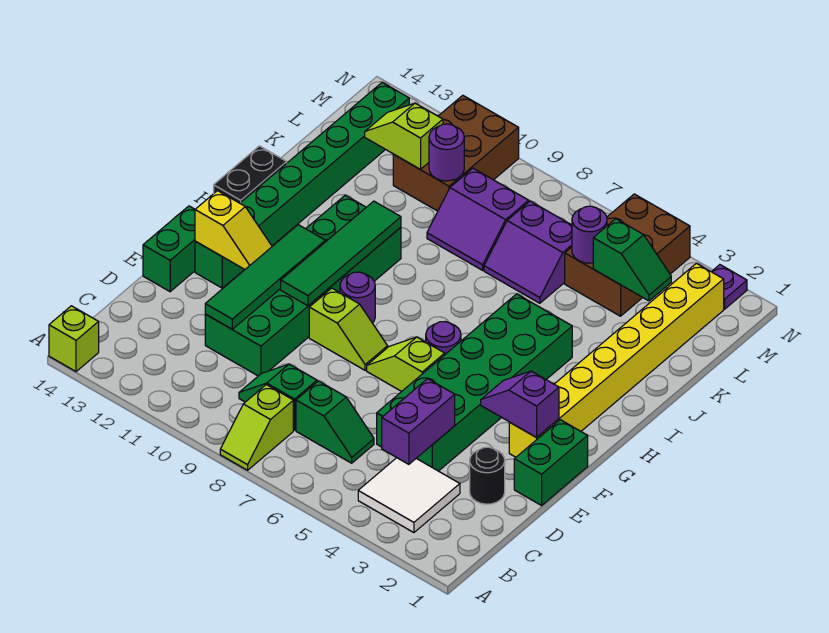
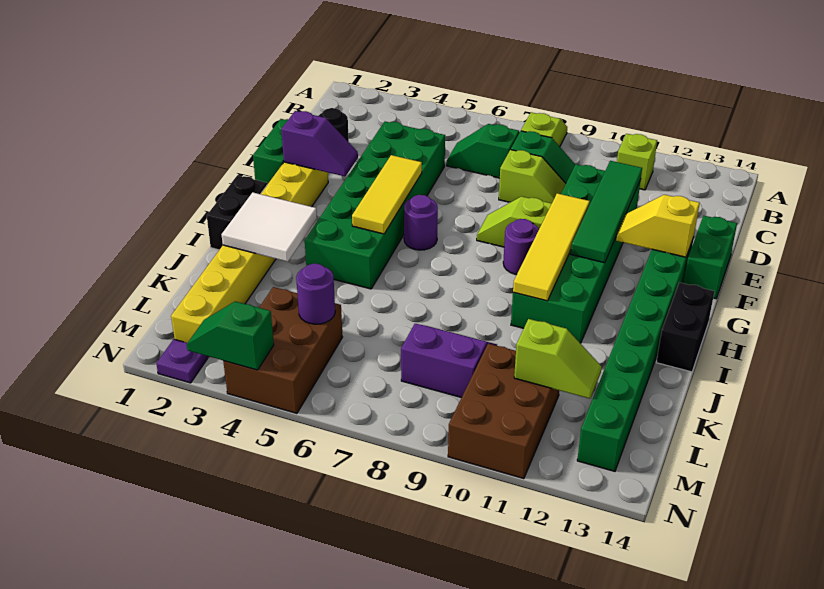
lime brick A14 level 1 -> lime brick B11 level 1
white tile B3:C4 level 1 -> white tile I2:J3 level 2
purple brick C4:D4 level 2 -> none
none -> yellow tile F5:H5 level 2
lime slope F6:F7 level 1 top 6 -> lime slope D8:D9 level 1 top 8
green tile F10:I10 level 2 -> yellow tile F10:I10 level 2
none -> black brick H1:I1 level 1
purple slope K6:L7 level 1 top L -> none
green slope L3:L4 level 2 top 4 -> green slope N3:N4 level 2 top 4
purple round brick L10 level 2 -> none

